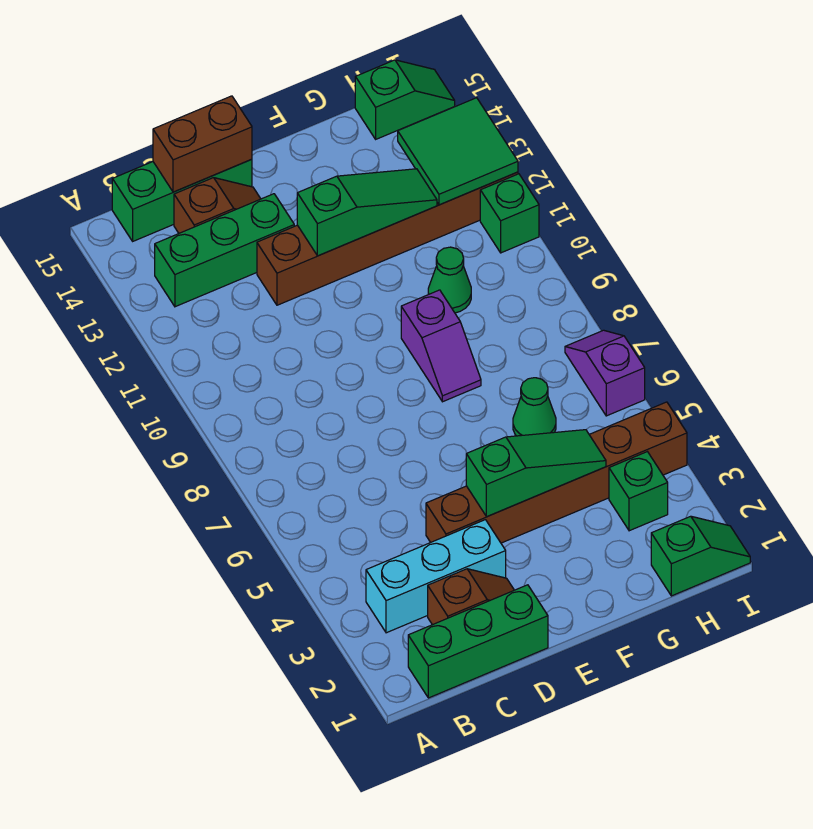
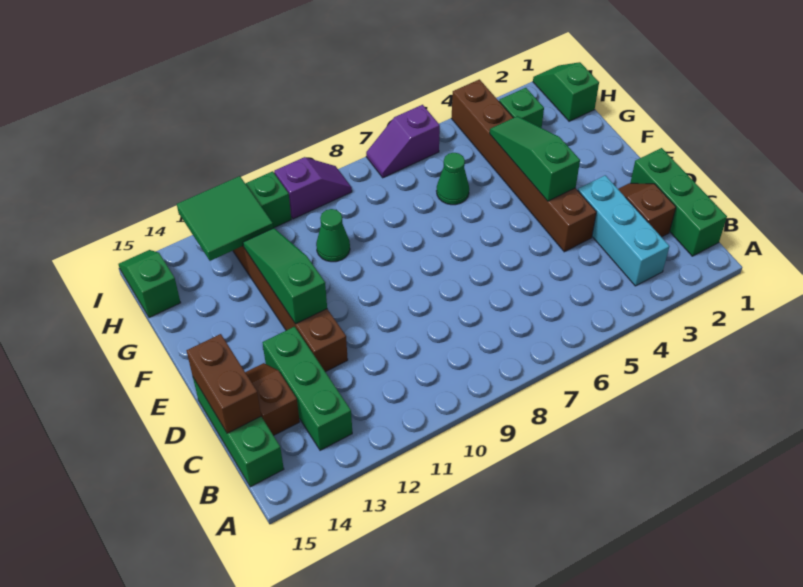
purple slope F8:F9 level 1 top 9 -> purple slope I9:I10 level 1 top 10

